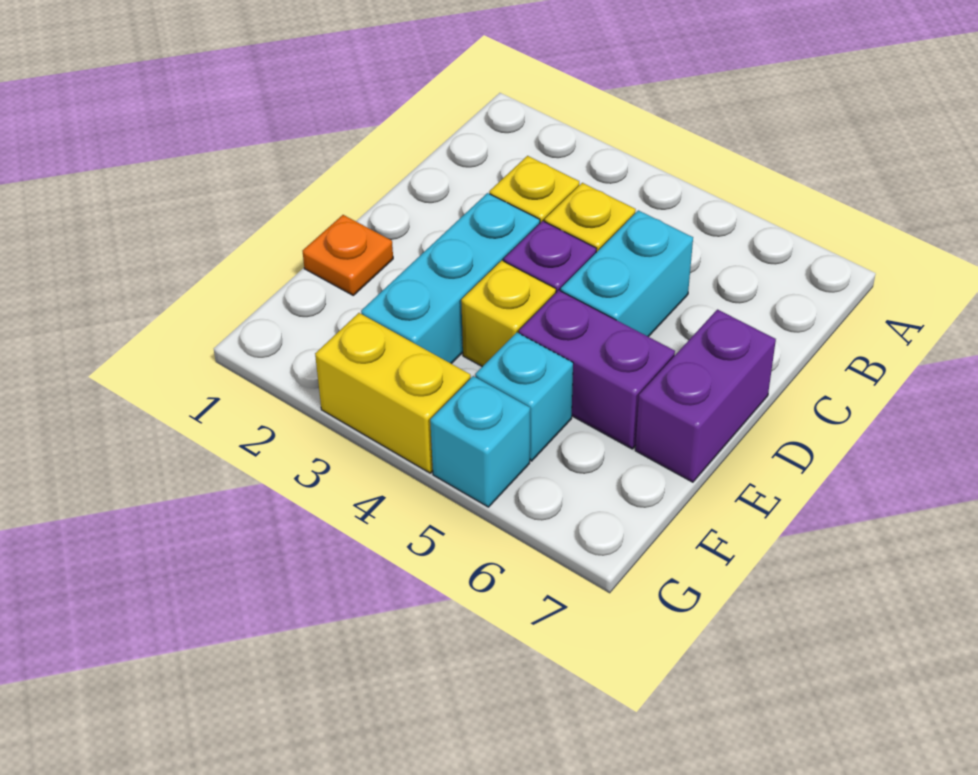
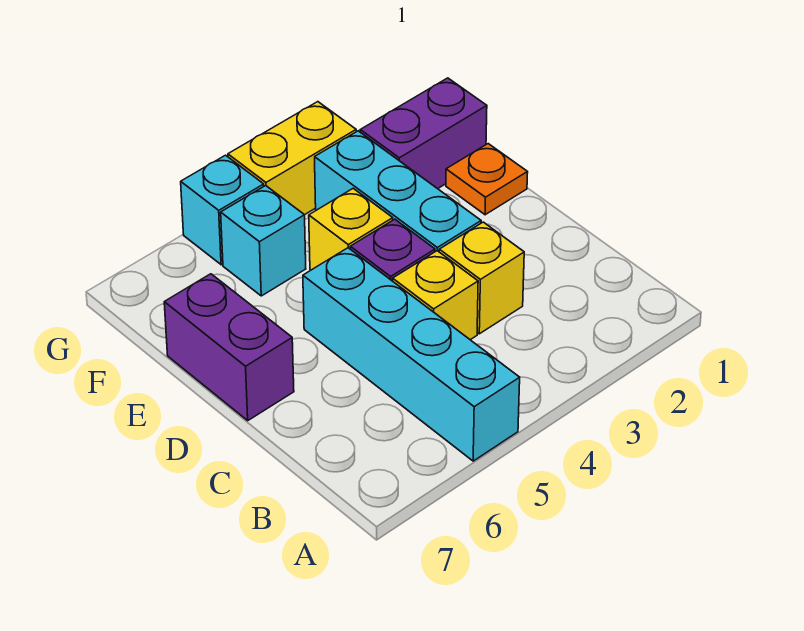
cyan brick C5:D5 level 1 -> cyan brick A5:D5 level 1
purple brick E5:E6 level 1 -> purple brick F1:F2 level 1

